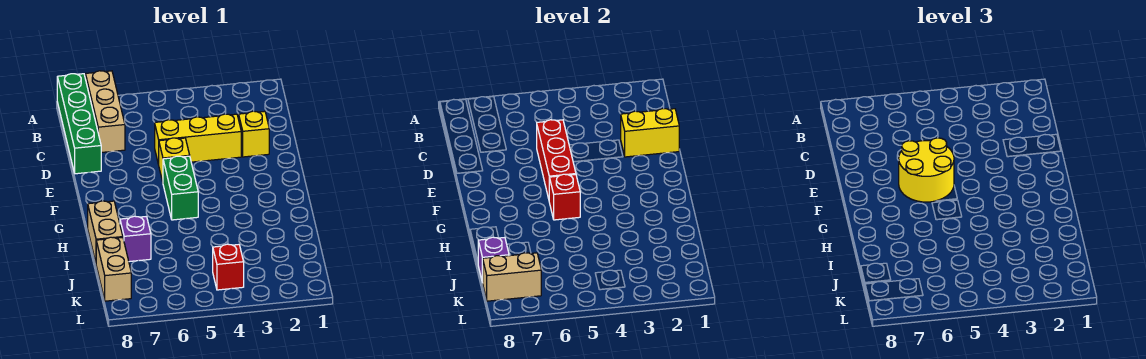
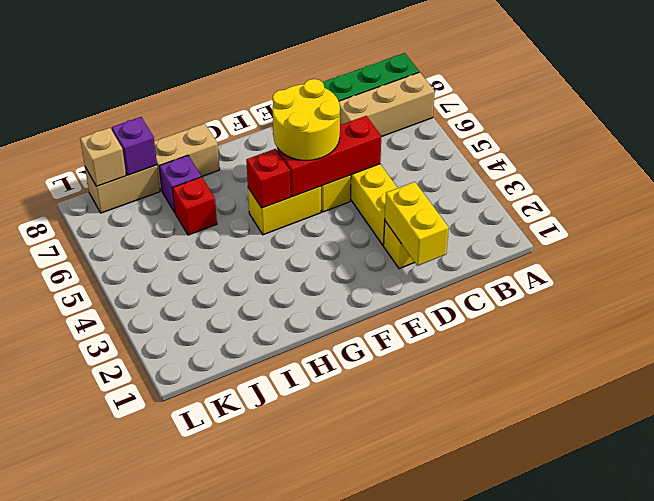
green brick F5:G5 level 1 -> yellow brick F5:G5 level 1
red brick K4 level 1 -> red brick I6 level 1
tan brick K7:K8 level 2 -> tan brick K8 level 2

